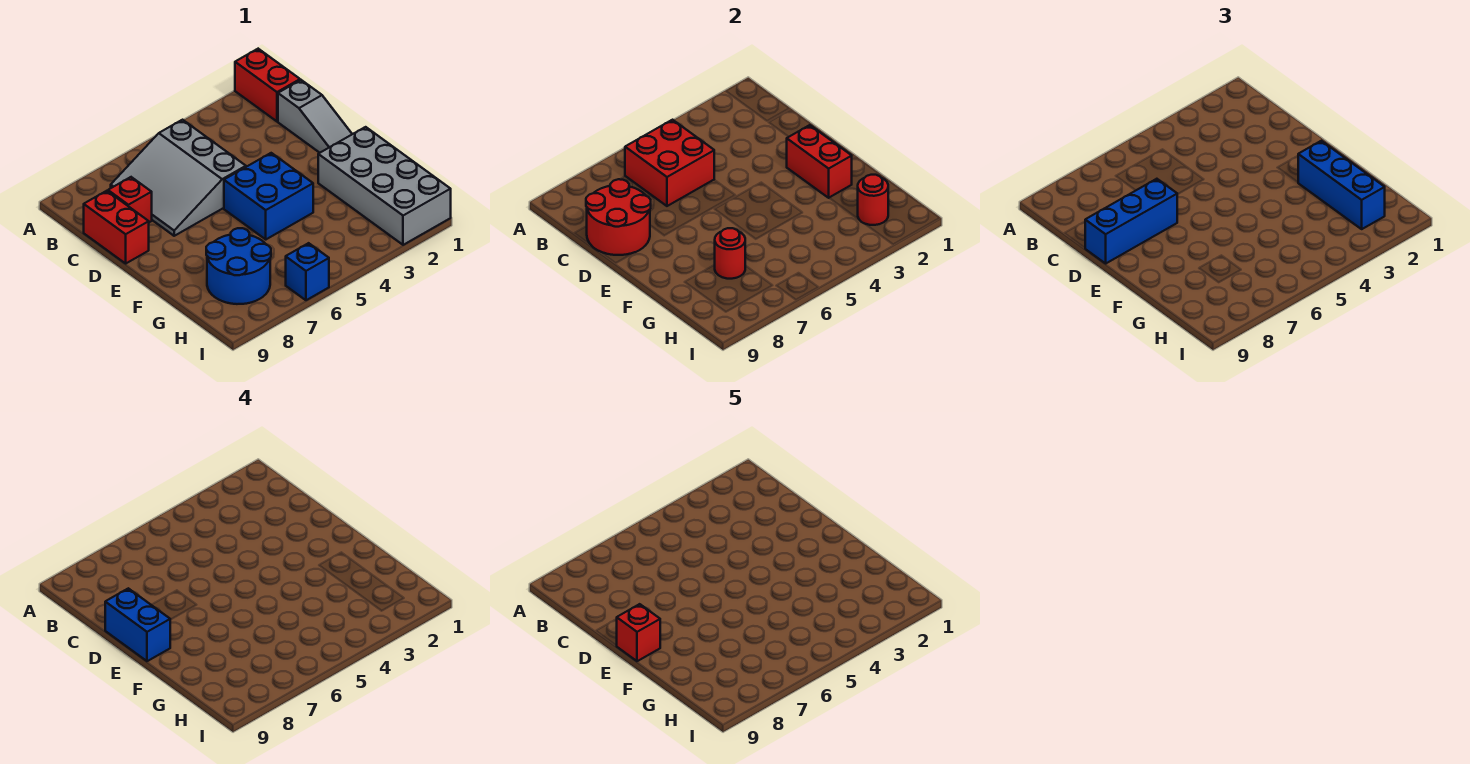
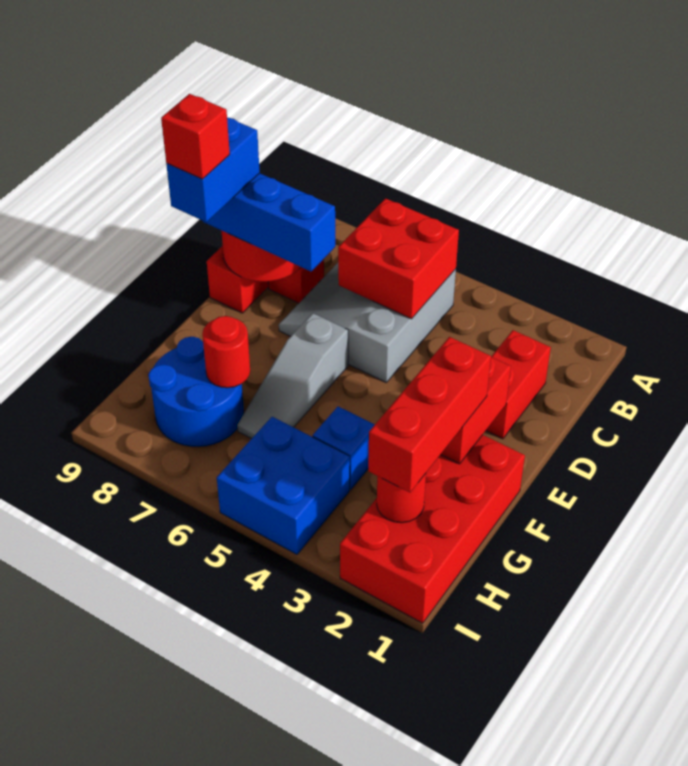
red brick A1:B1 level 1 -> red brick C2:D2 level 1
grey slope C1:E1 level 1 top C -> grey slope E6:G6 level 1 top E
blue brick E4:F5 level 1 -> blue brick H4:I5 level 1
grey brick F1:I2 level 1 -> red brick F1:I2 level 1
blue brick F2:H2 level 3 -> red brick F2:H2 level 3
blue brick I6 level 1 -> blue brick G4 level 1

